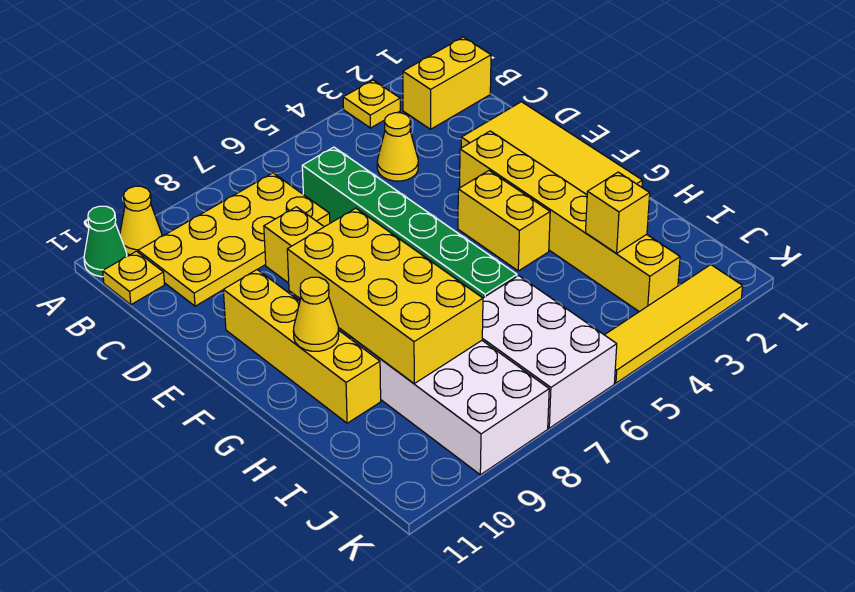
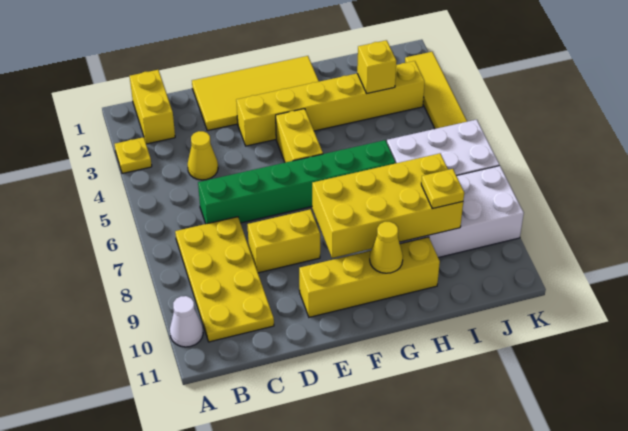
yellow cone A10 level 1 -> white cone A10 level 1
green cone A11 level 1 -> none
yellow plate B11 level 1 -> yellow plate I9 level 3
yellow brick F4:G4 level 1 -> yellow brick F4:F5 level 1

